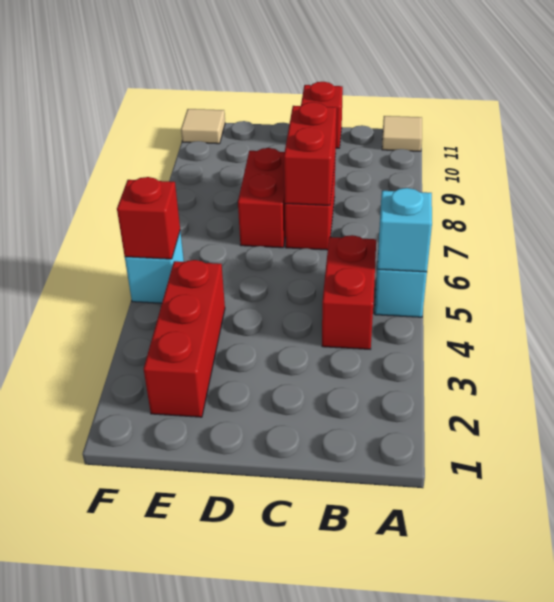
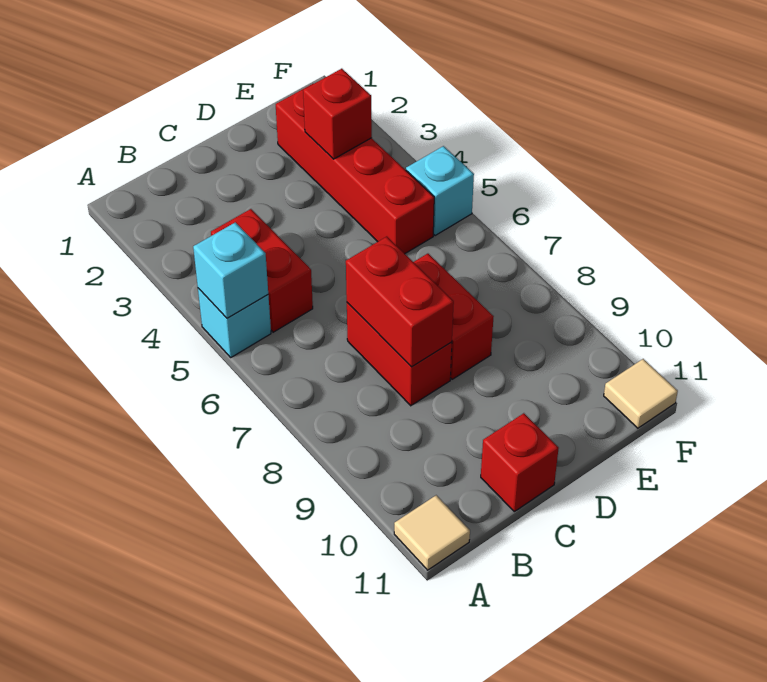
red brick E2:E4 level 1 -> red brick E2:E5 level 1
red brick F5 level 2 -> red brick E3 level 2

